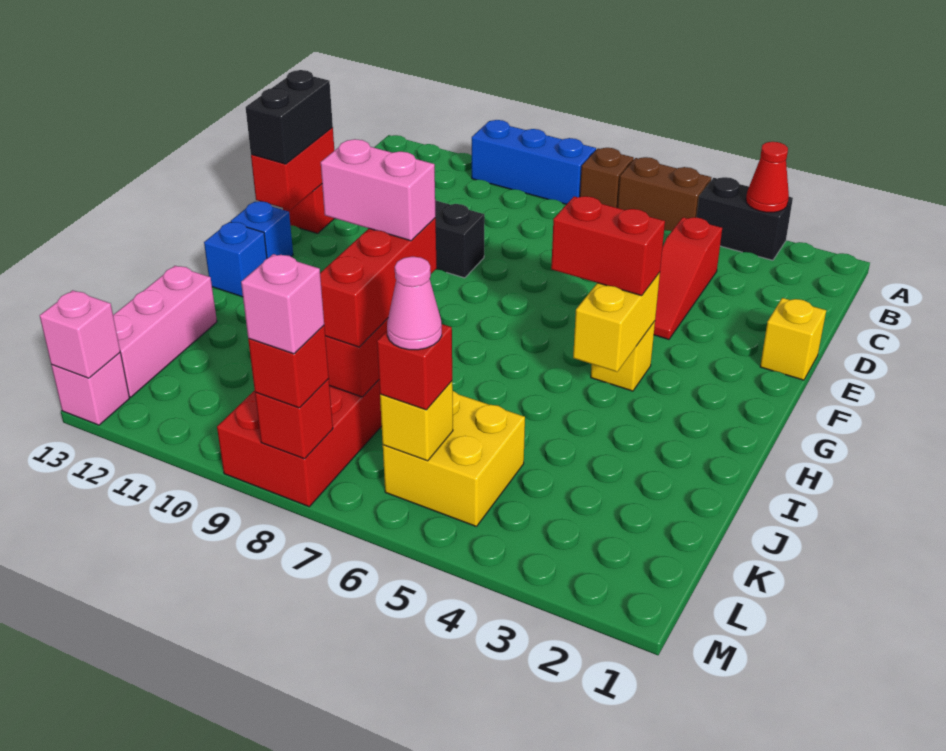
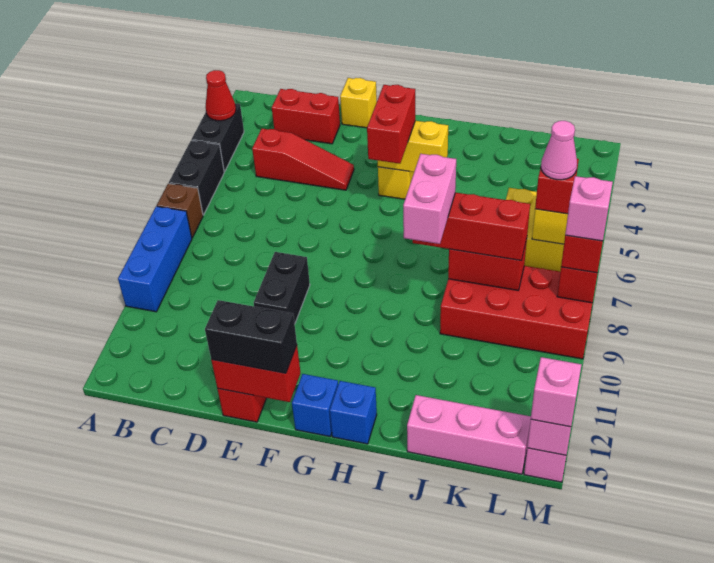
brown brick A5:A6 level 1 -> black brick A5:A6 level 1
none -> red brick C2:D2 level 1
none -> pink brick M13 level 3

